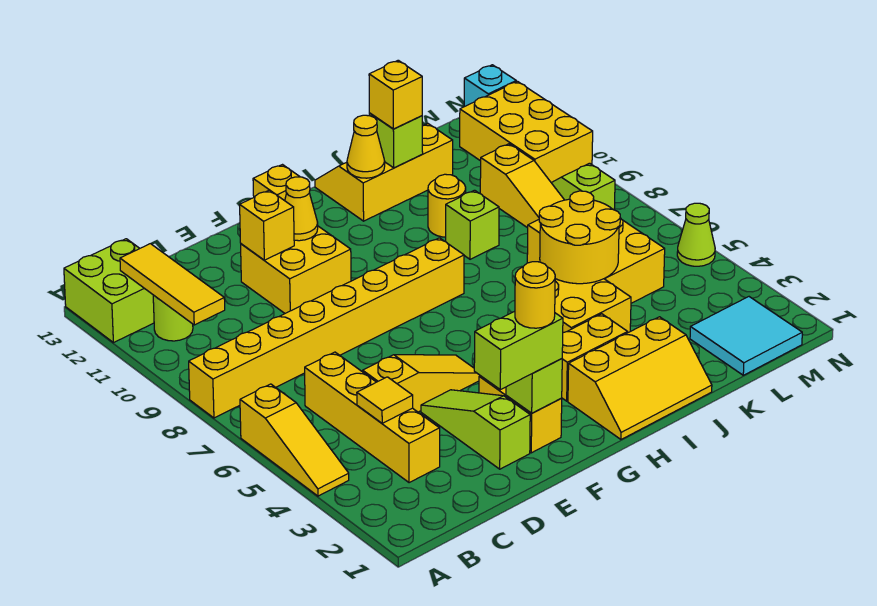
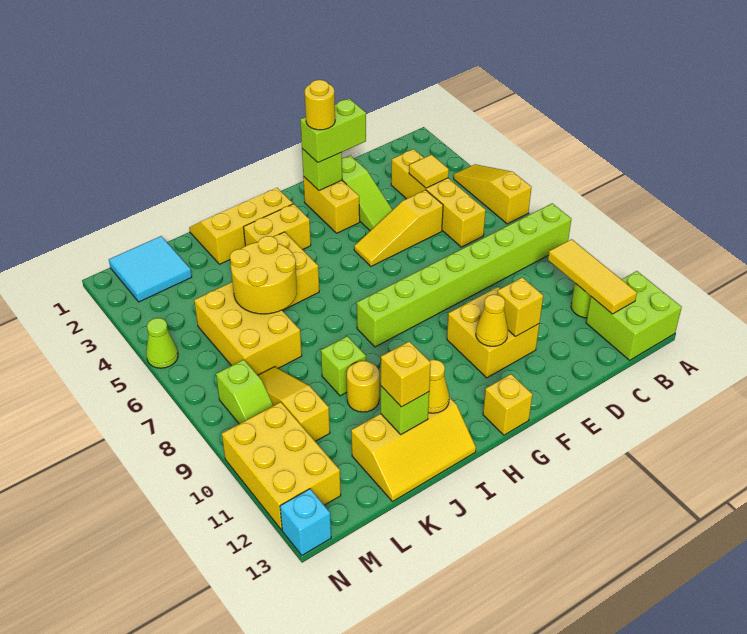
yellow brick A8:H8 level 1 -> lime brick A8:H8 level 1

